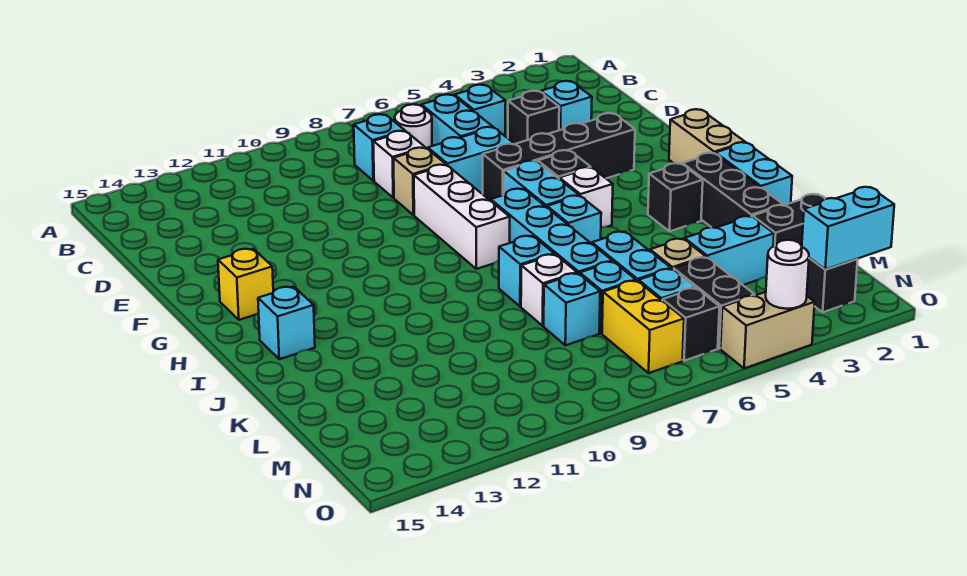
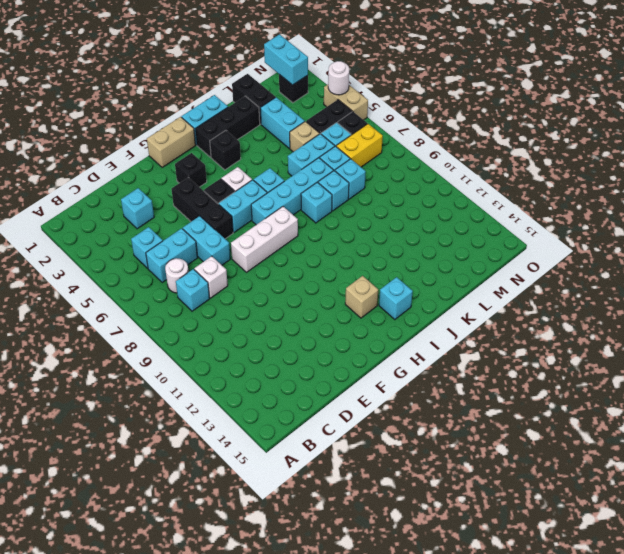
black brick D4 level 1 -> black brick G3 level 1
tan brick E8 level 1 -> tan brick H13 level 1
black brick F3:F6 level 1 -> black brick F4:F6 level 1
yellow brick G14 level 1 -> none
white brick K8 level 1 -> cyan brick K8 level 1

